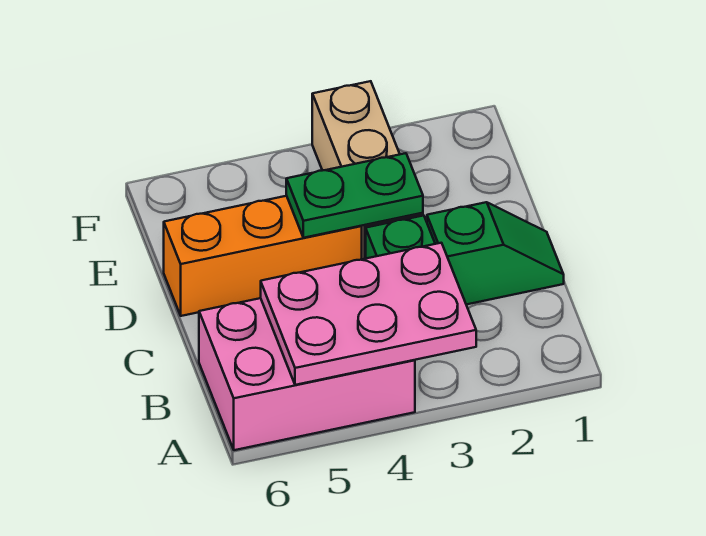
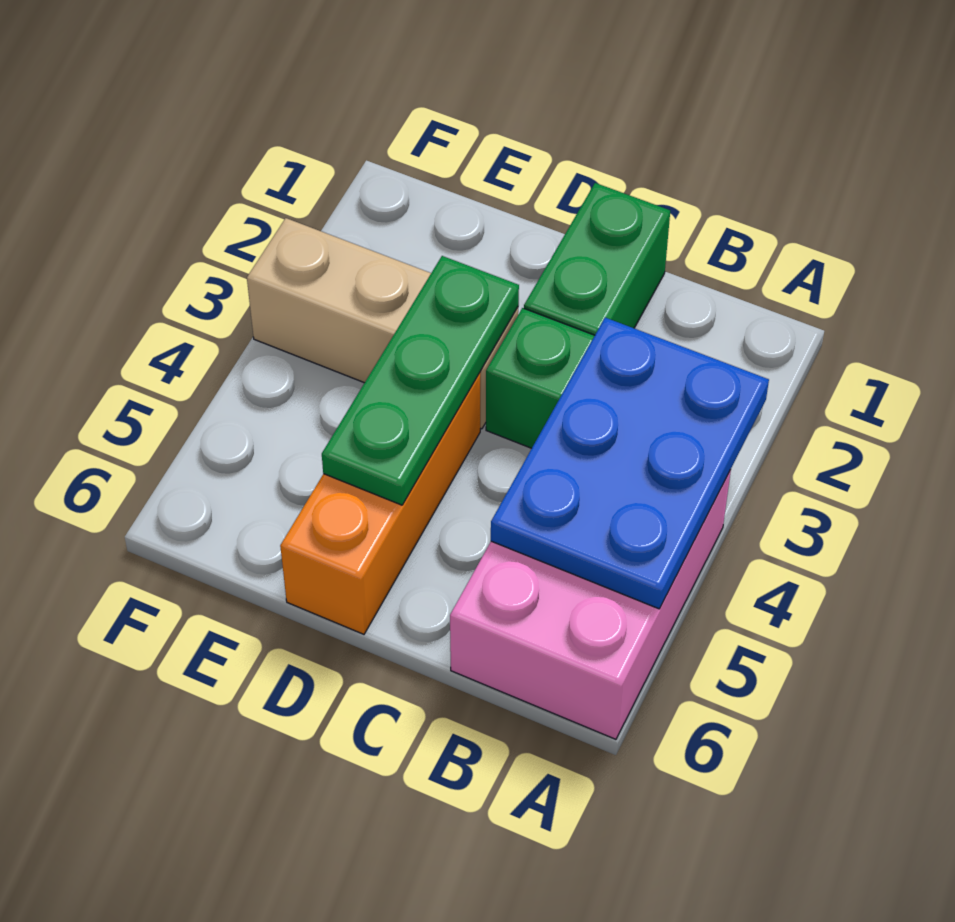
pink plate A3:B5 level 2 -> blue plate A3:B5 level 2
green slope C1:C2 level 1 top 2 -> green brick C1:C2 level 1
green plate D3:D4 level 2 -> green plate D3:D5 level 2

